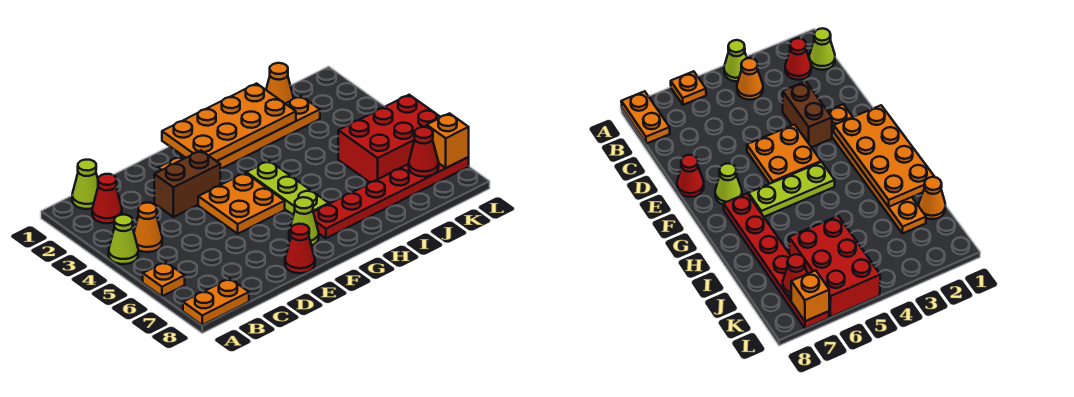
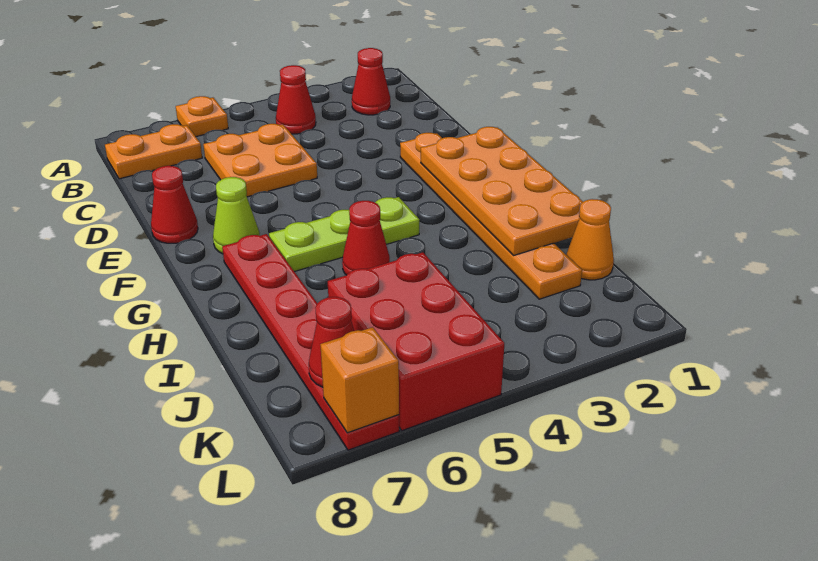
lime cone A4 level 1 -> none
orange plate A8:B8 level 1 -> orange plate B7:B8 level 1
lime cone B1 level 1 -> none
orange cone B4 level 1 -> red cone B4 level 1
brown brick D3:E3 level 1 -> none
orange plate E4:F5 level 1 -> orange plate C5:D6 level 1
none -> red cone H5 level 1

